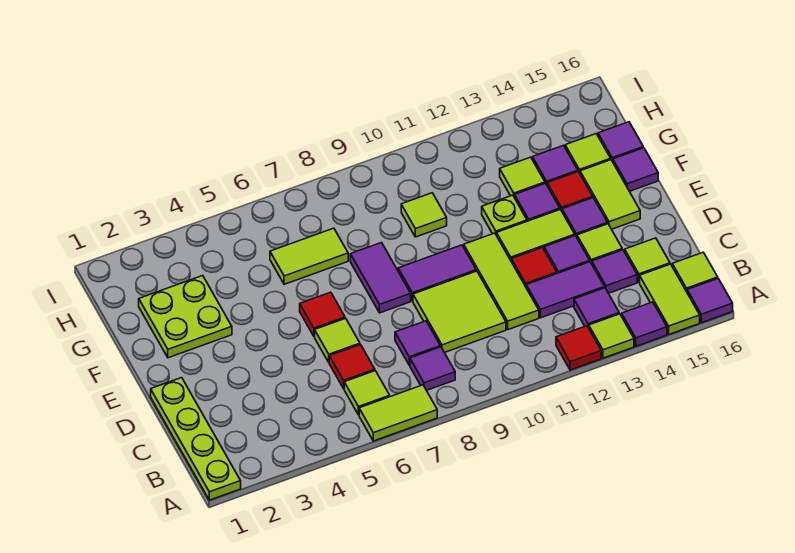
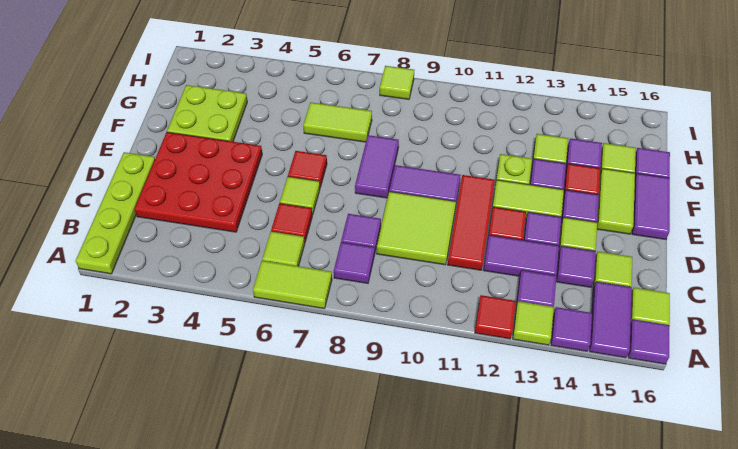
lime tile A15:B15 level 1 -> purple tile A15:B15 level 1
none -> red plate C2:E4 level 1
lime tile C11:E11 level 1 -> red tile C11:E11 level 1
purple tile F16 level 1 -> purple tile E16:F16 level 1
lime tile G10 level 1 -> lime tile I8 level 1

